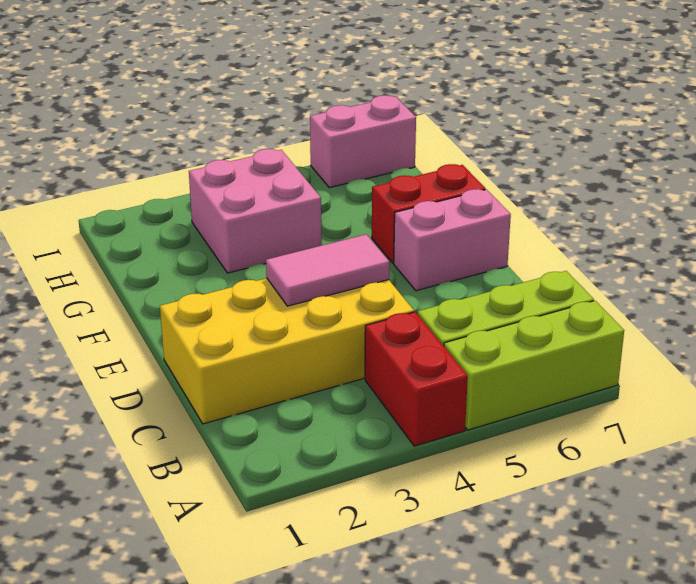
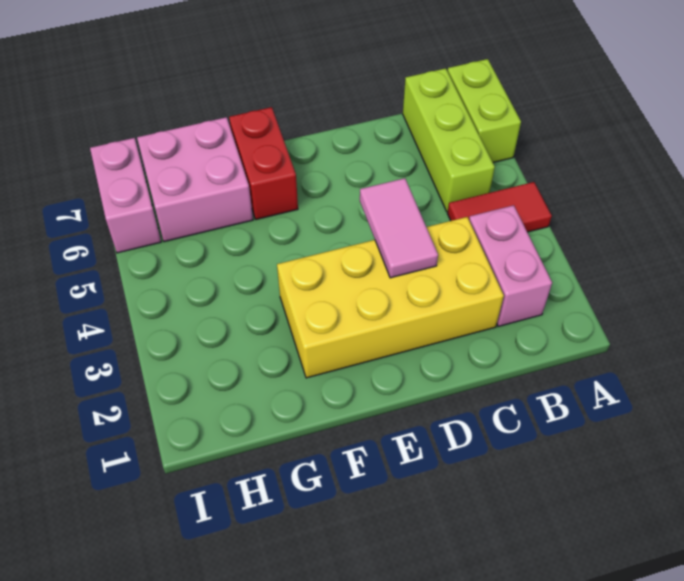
red brick A4:B4 level 1 -> red tile A4:B4 level 1
lime brick A5:A7 level 1 -> lime brick A6:A7 level 1
yellow brick C1:D4 level 1 -> yellow brick C2:F3 level 1
pink brick E6:E7 level 1 -> pink brick B2:B3 level 1
pink brick G3:H4 level 1 -> pink brick G6:H7 level 1

